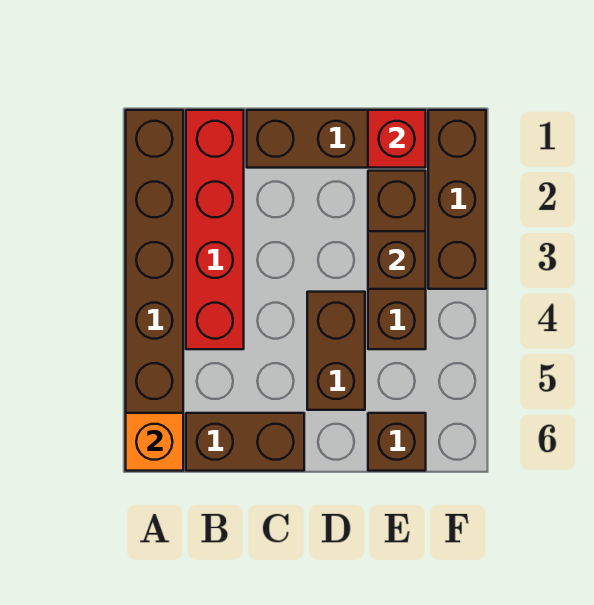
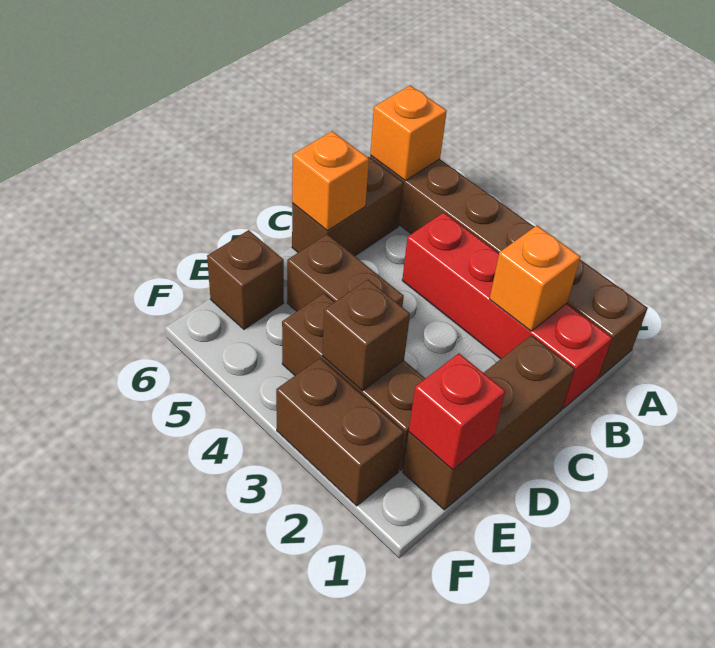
none -> orange brick B2 level 2
none -> orange brick C6 level 2
brown brick F1:F3 level 1 -> brown brick F2:F3 level 1

